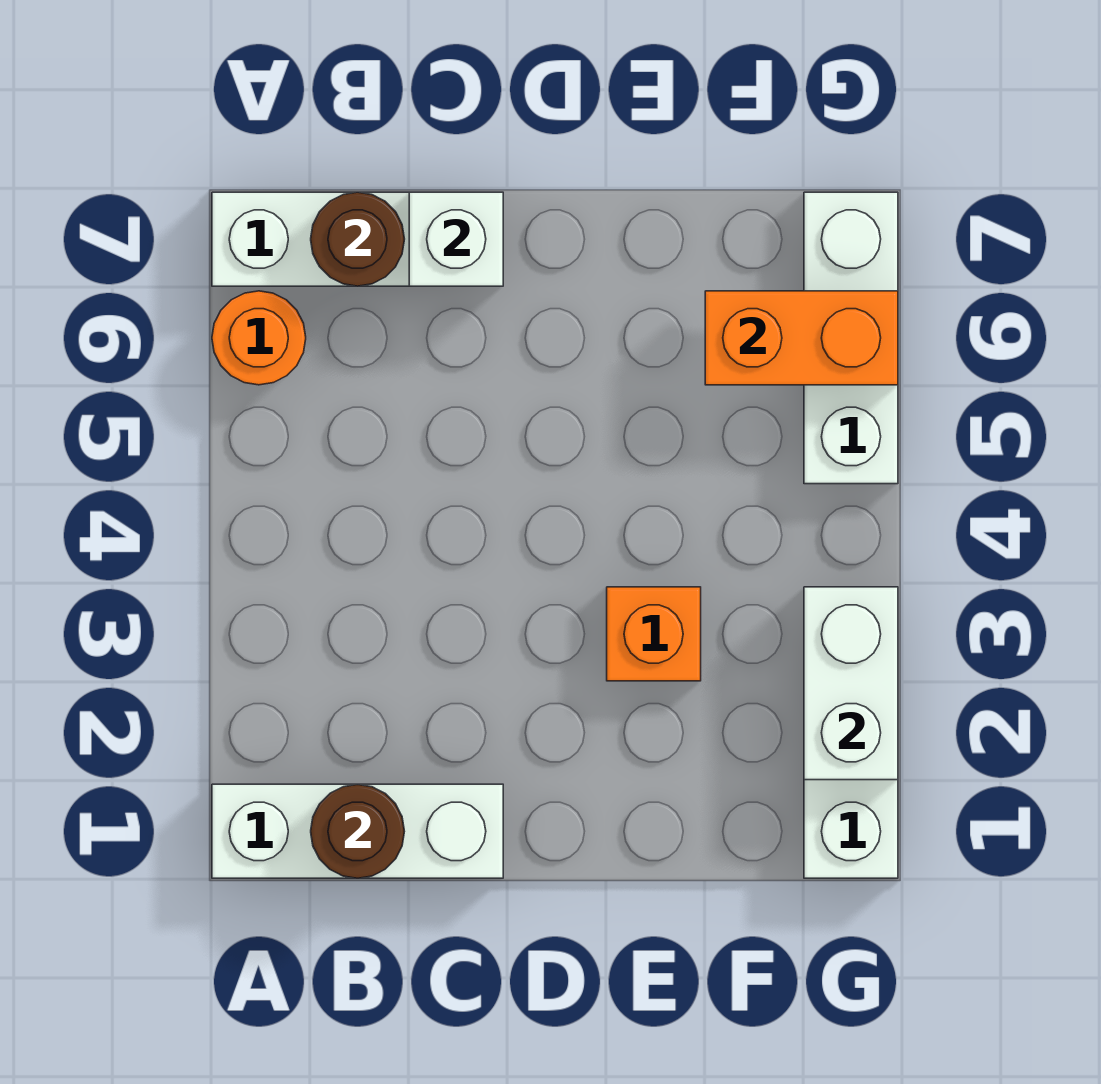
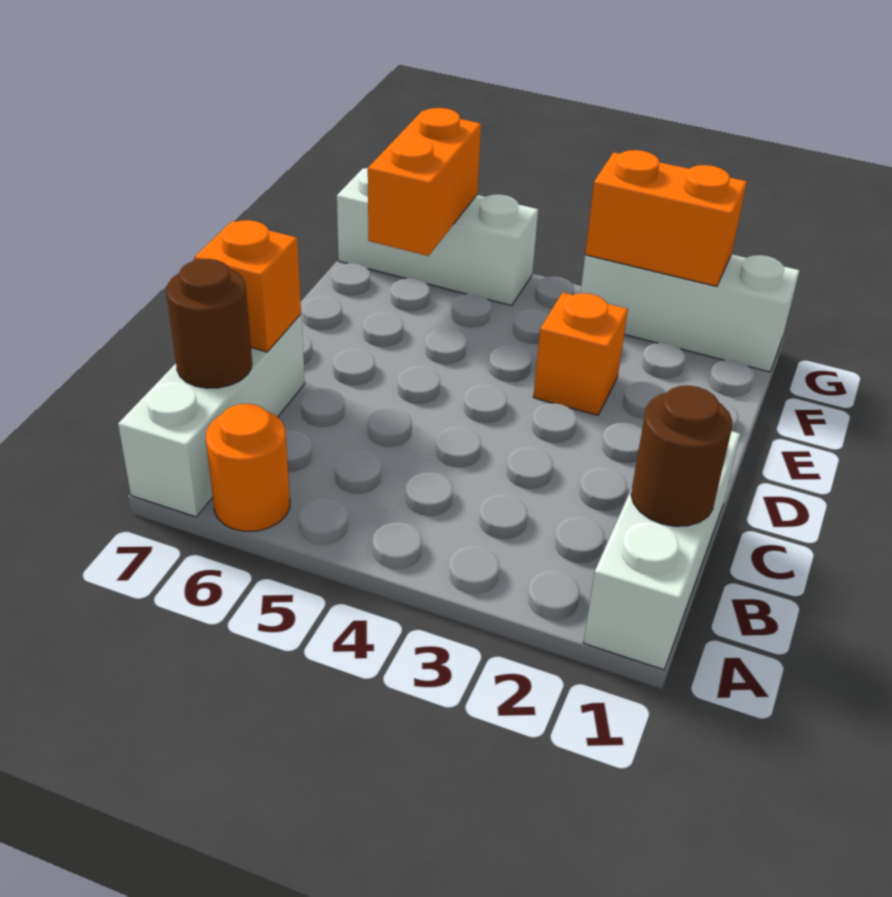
white brick C7 level 2 -> orange brick C7 level 2
white brick G2:G3 level 2 -> orange brick G2:G3 level 2

